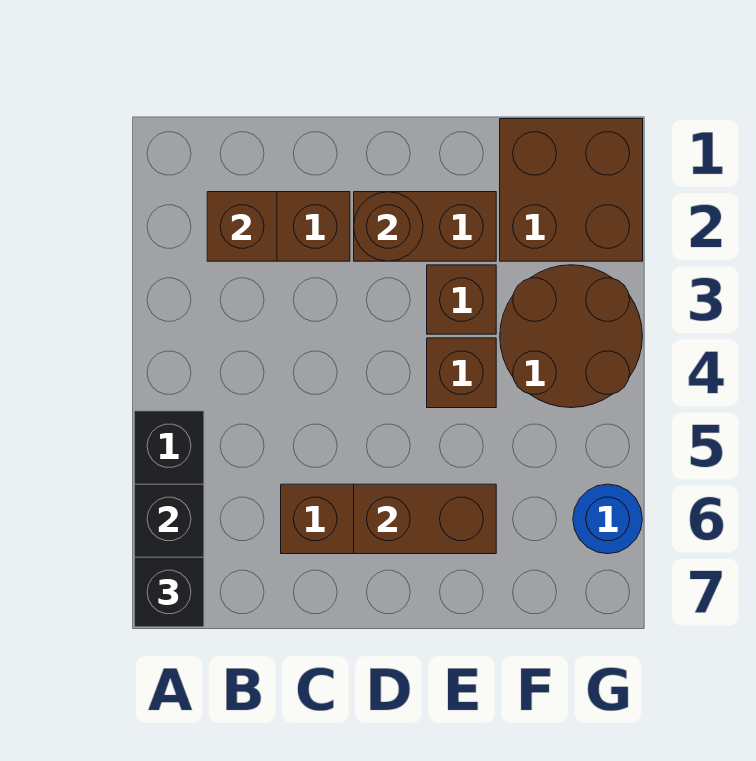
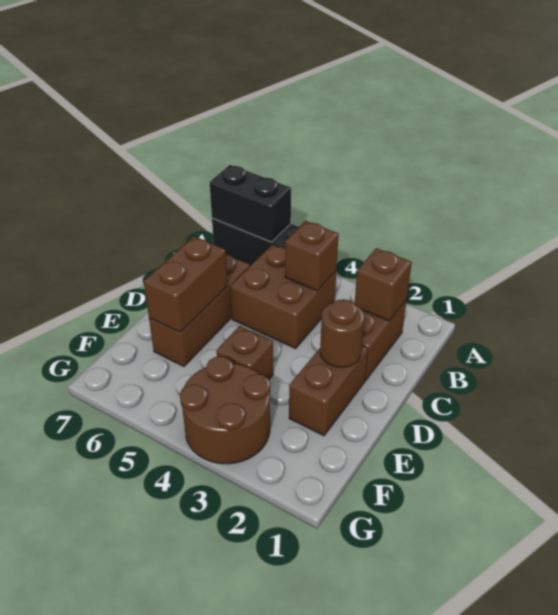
black brick A7 level 3 -> none
brown brick E3 level 1 -> brown brick B4 level 2
brown brick F1:G2 level 1 -> brown brick B4:C5 level 1
blue round brick G6 level 1 -> none

